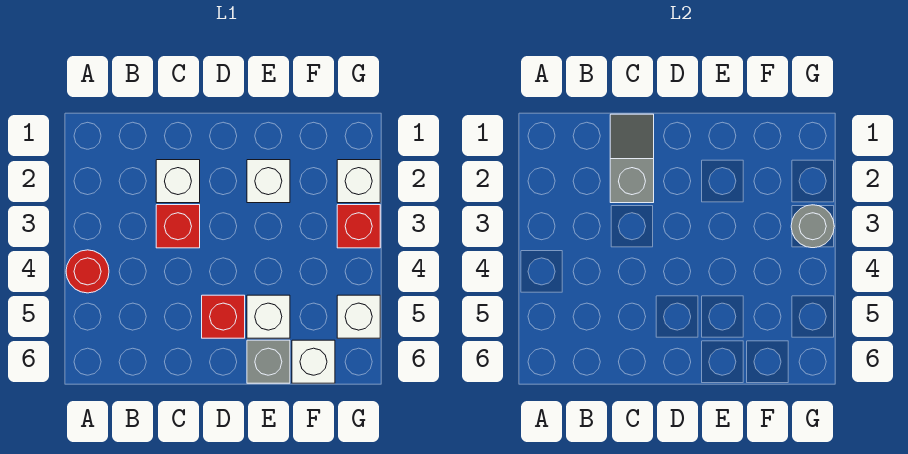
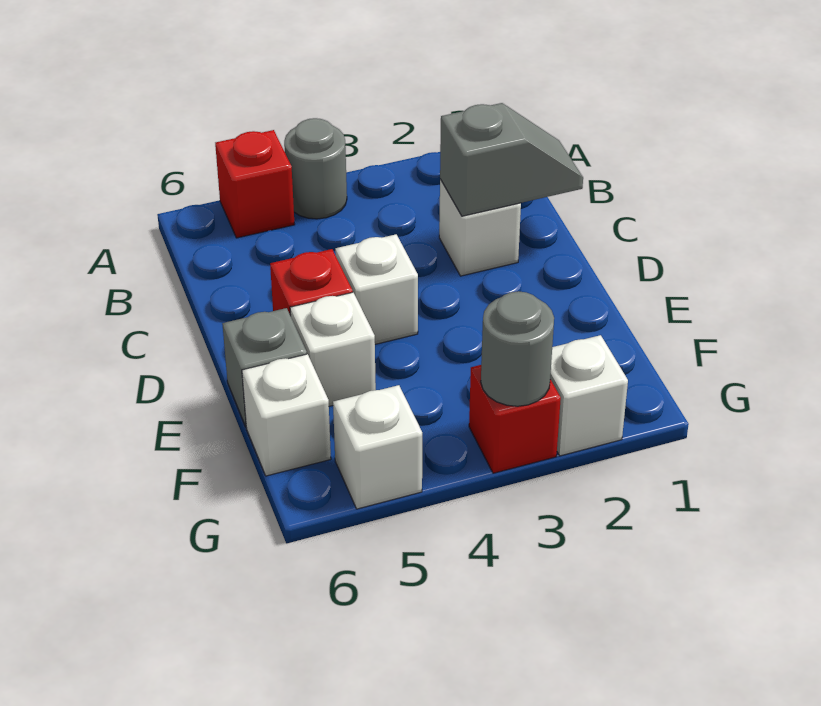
red round brick A4 level 1 -> grey round brick A4 level 1
red brick C3 level 1 -> red brick A5 level 1
white brick E2 level 1 -> white brick D4 level 1

